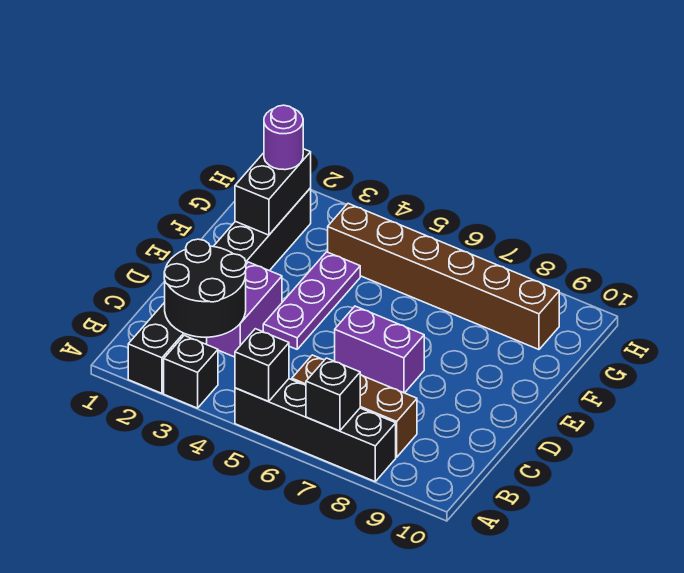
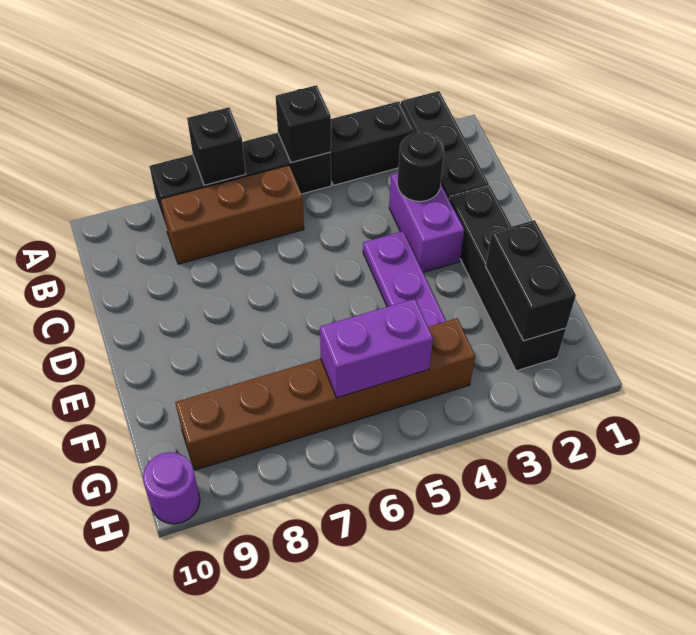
black brick A3 level 1 -> black brick A3:A4 level 1
black round brick B2:C3 level 2 -> black round brick C3 level 2
purple brick D6:D7 level 1 -> purple brick G5:G6 level 2
purple round brick G2 level 3 -> purple round brick H10 level 1

